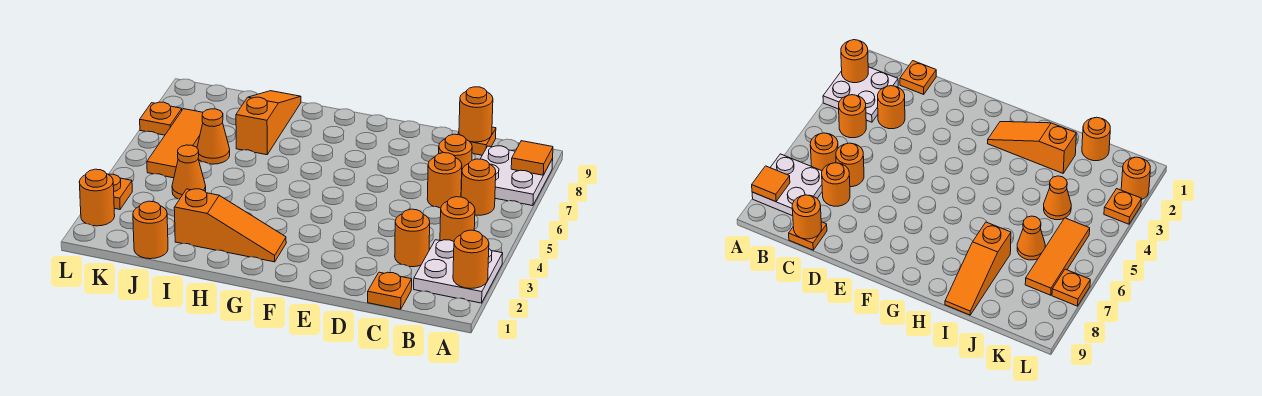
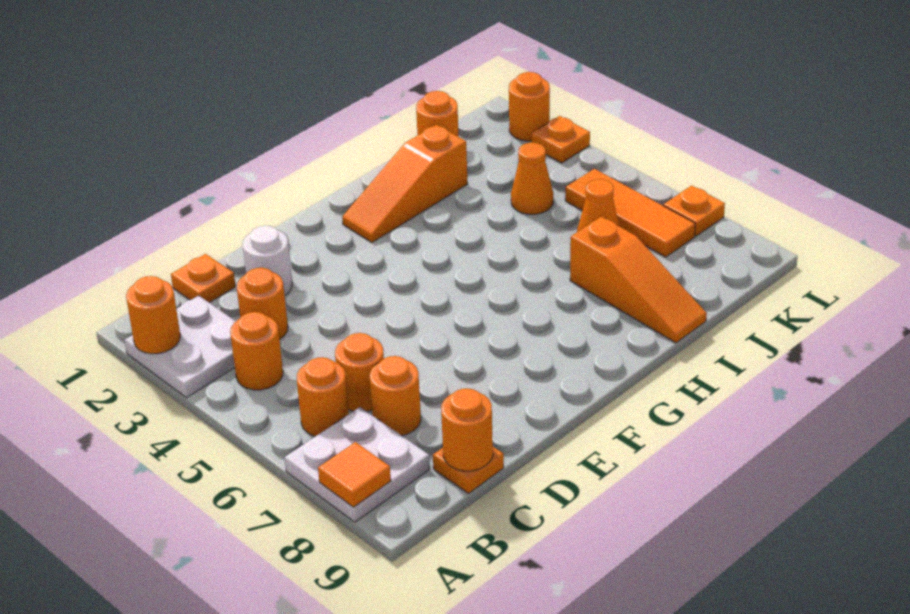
none -> white round brick D2 level 1

